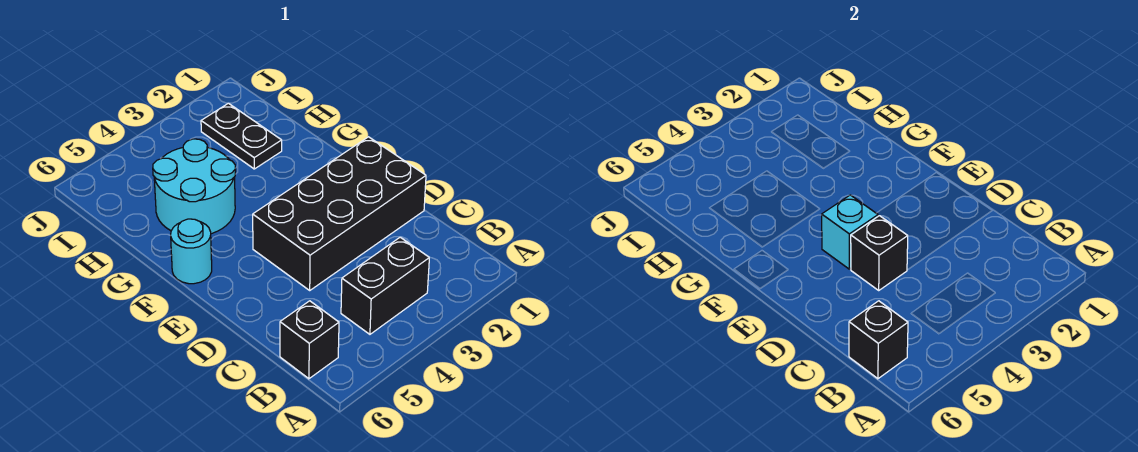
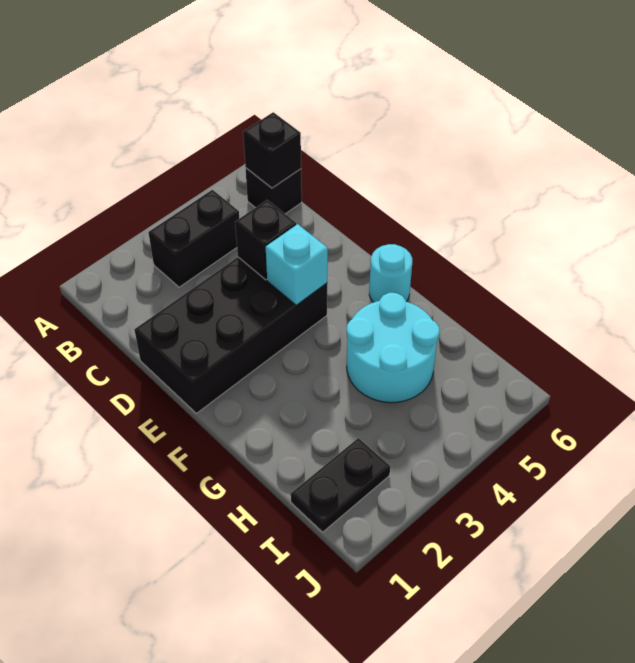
black plate H2:I2 level 1 -> black plate I1:I2 level 1

